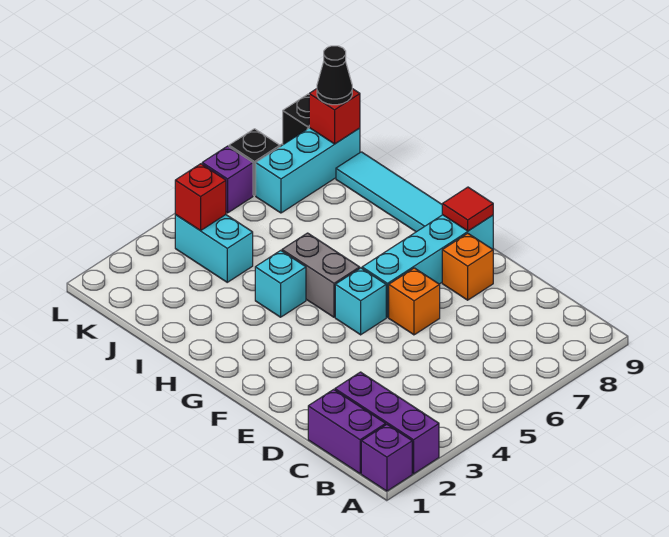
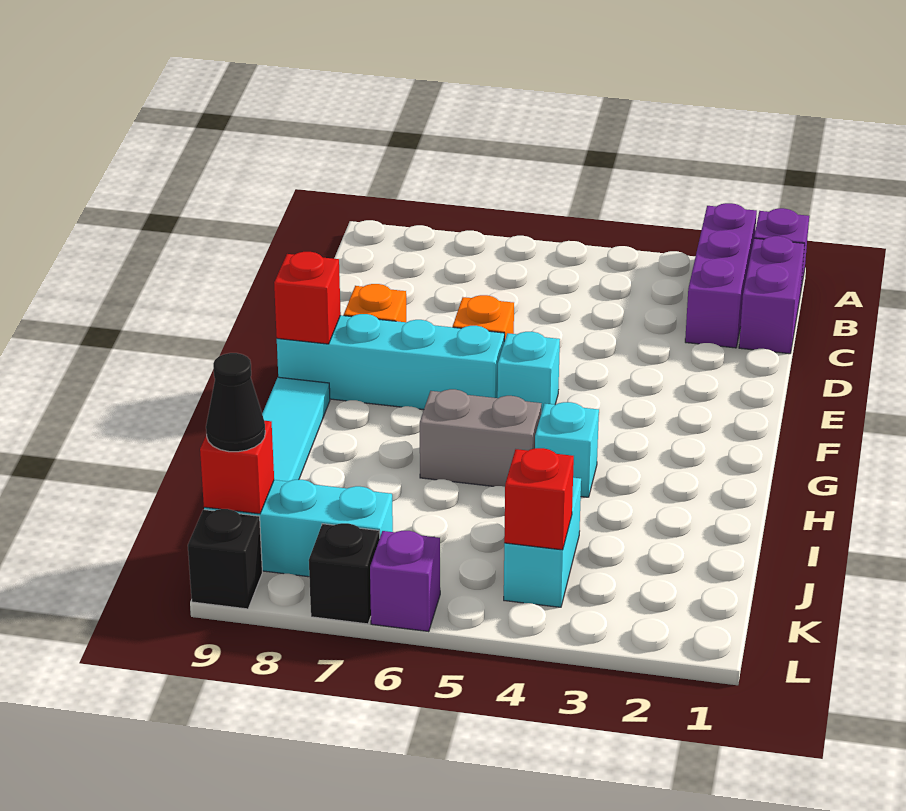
red tile F9 level 2 -> red brick F9 level 2
grey brick G5:H5 level 1 -> grey brick H5:H6 level 1

